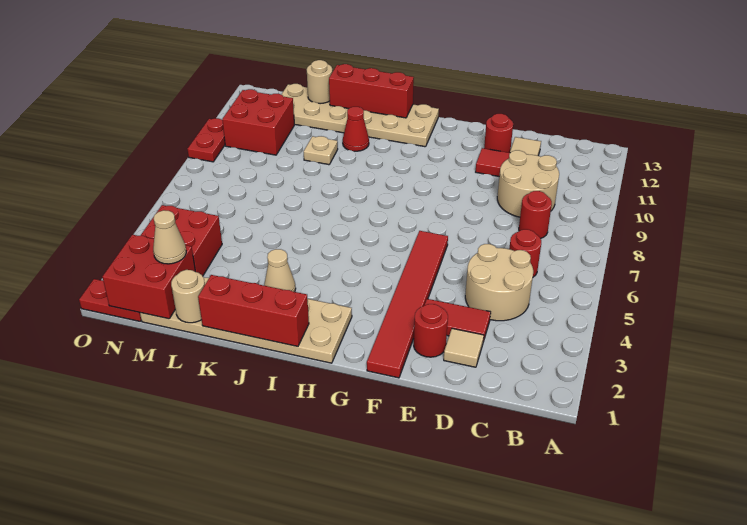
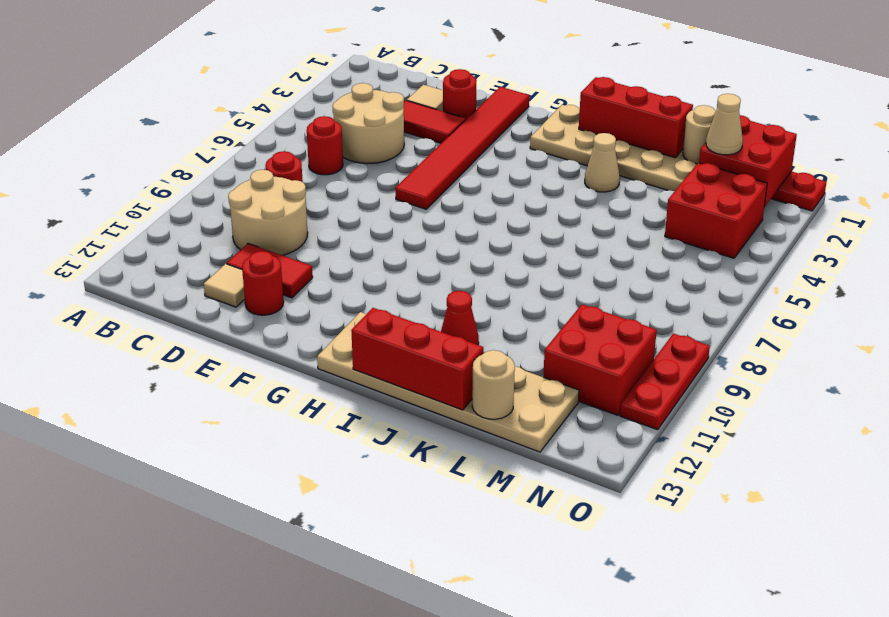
tan plate K10 level 1 -> none
red plate O9:O10 level 1 -> red plate O9:O11 level 1

